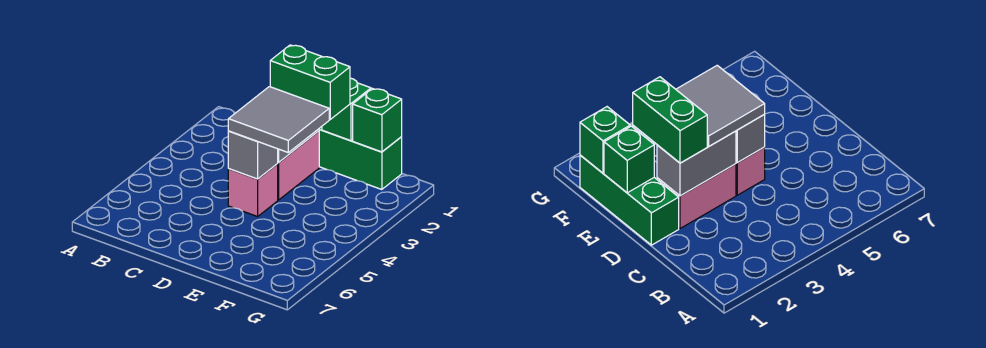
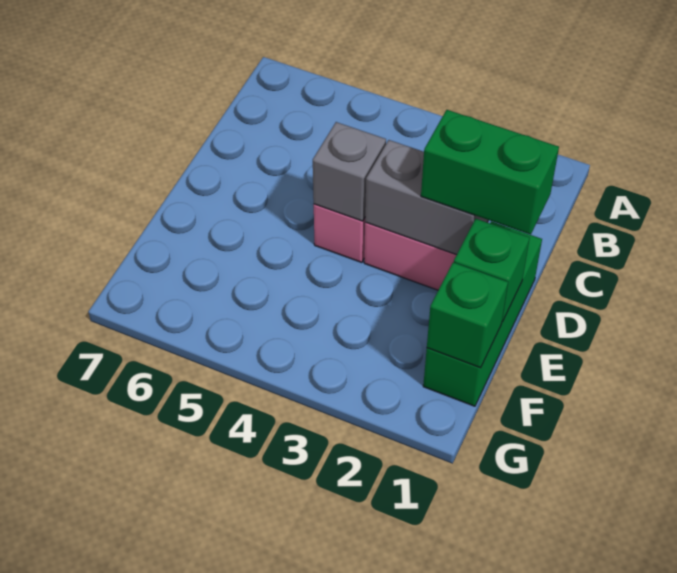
green brick D2:E2 level 3 -> green brick D1:D2 level 3
grey tile D3:E4 level 3 -> none

